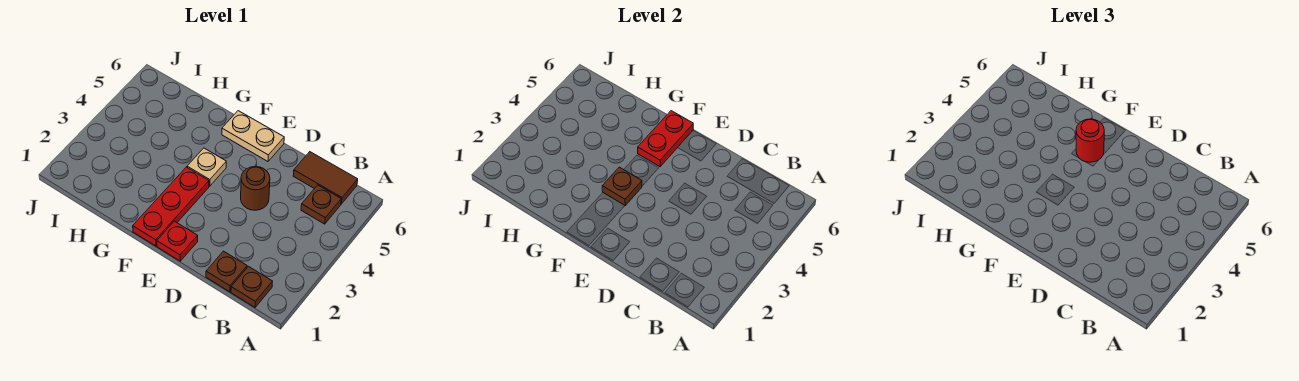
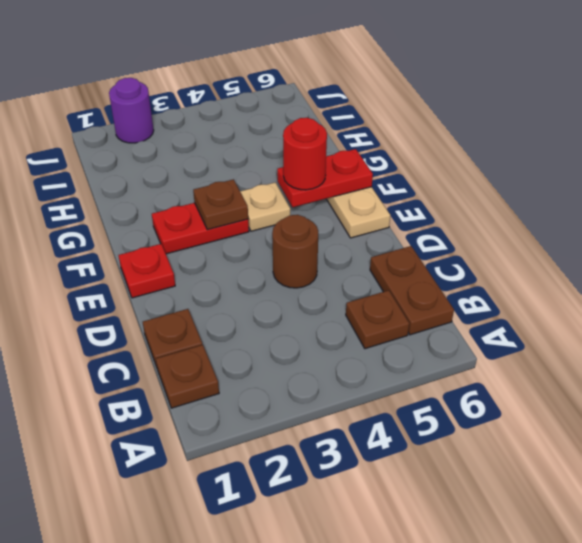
brown tile B6:C6 level 1 -> brown plate B6:C6 level 1
red plate F1:F3 level 1 -> red plate F2:F3 level 1
none -> purple round brick J2 level 1

